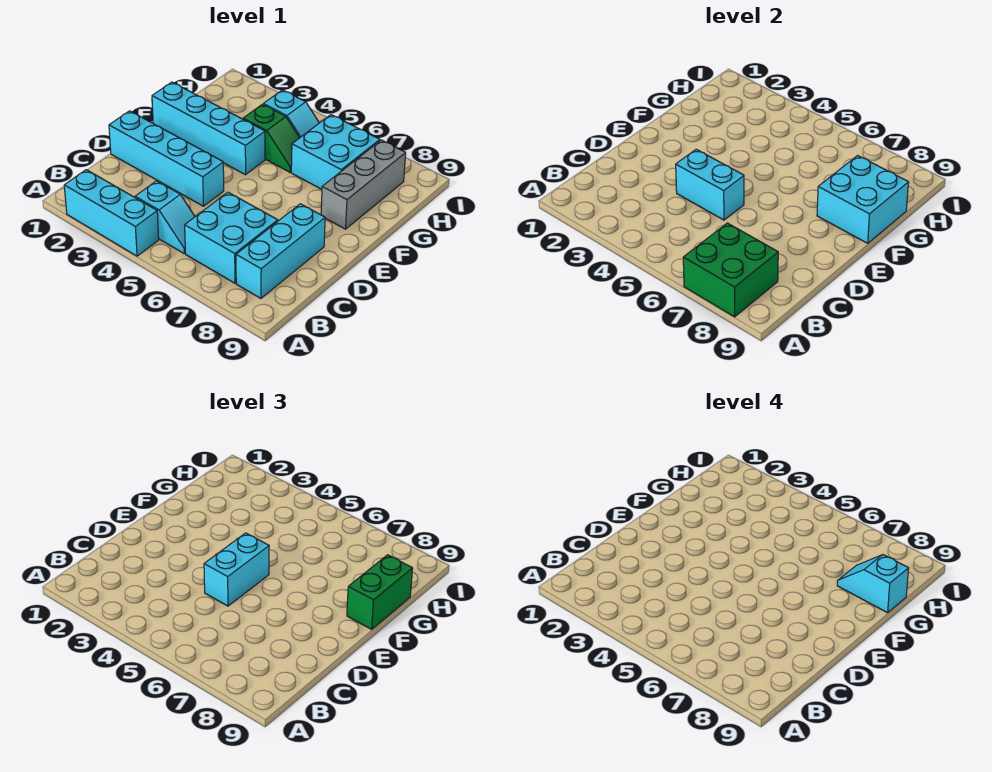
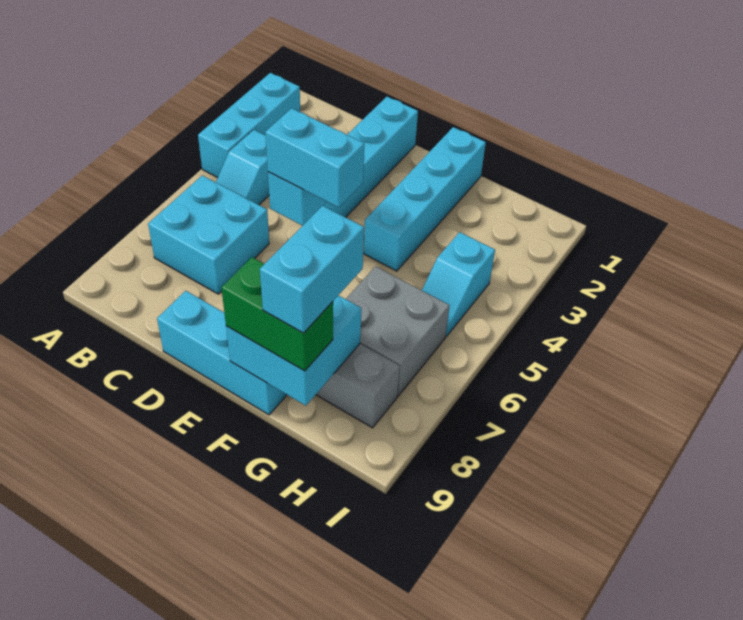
green brick A7:B8 level 2 -> none
cyan brick B8:D8 level 1 -> cyan brick D9:F9 level 1
green slope G4:G5 level 1 top 4 -> none
cyan brick G6:H7 level 1 -> grey brick G6:H7 level 1
cyan slope G8:G9 level 4 top 9 -> cyan brick G8:G9 level 4

